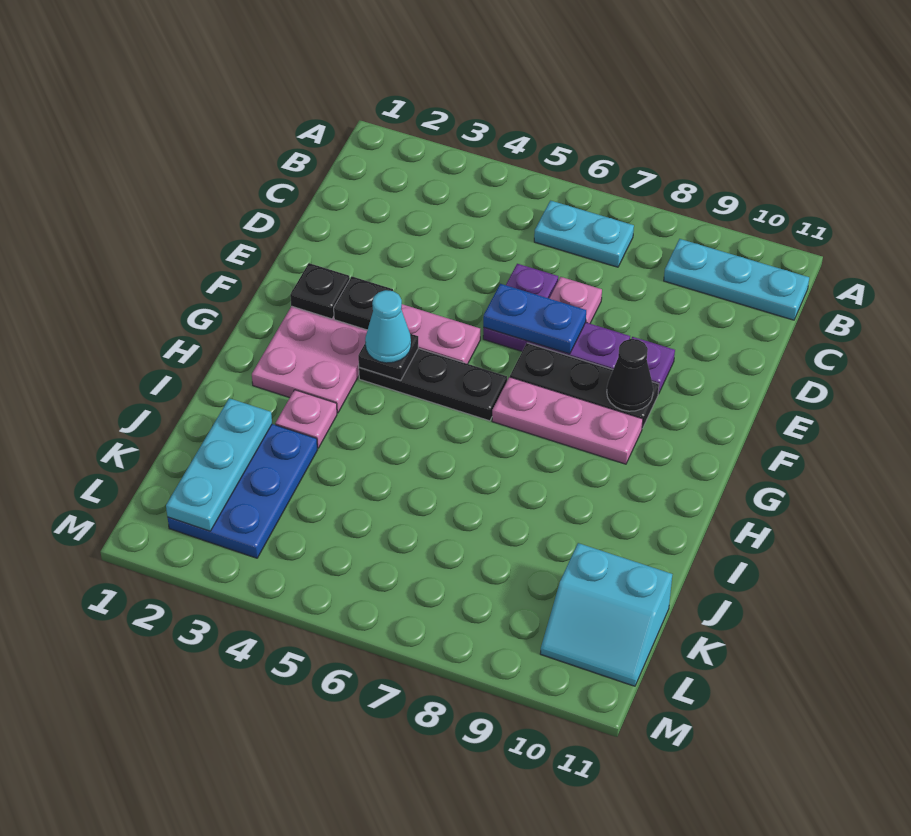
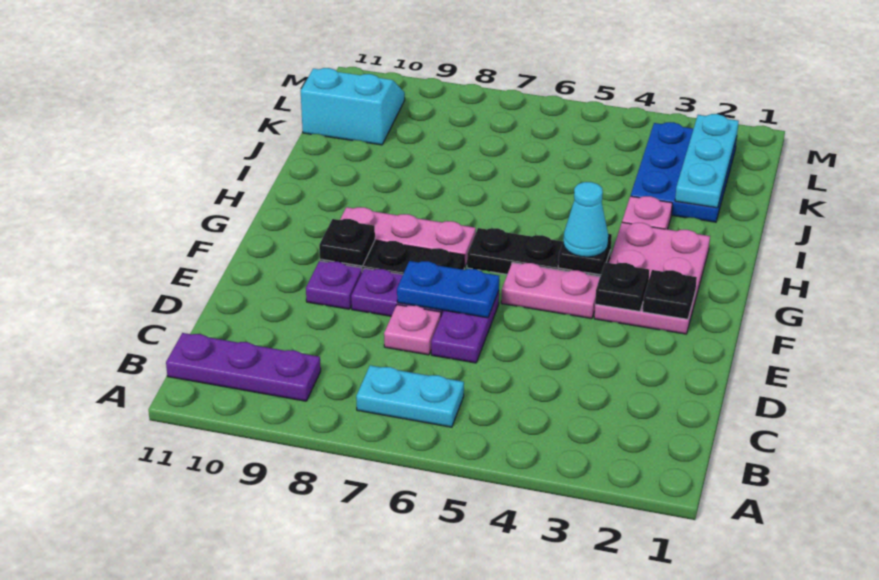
cyan plate B9:B11 level 1 -> purple plate B9:B11 level 1
black cone F9 level 2 -> black plate F9 level 2

